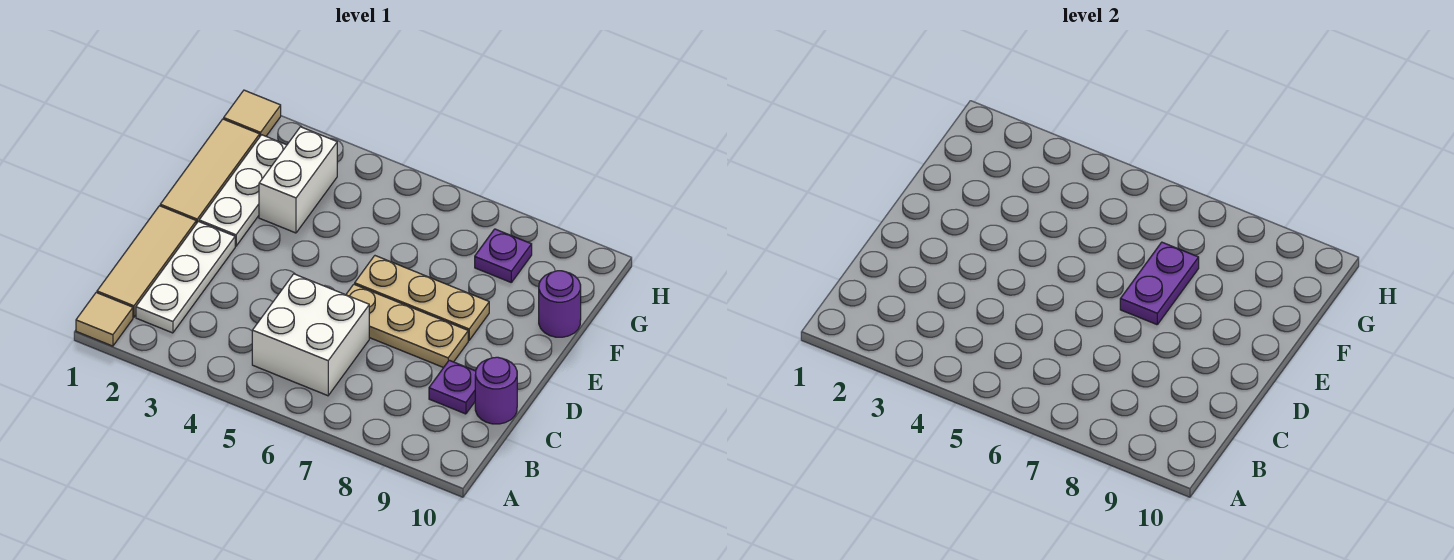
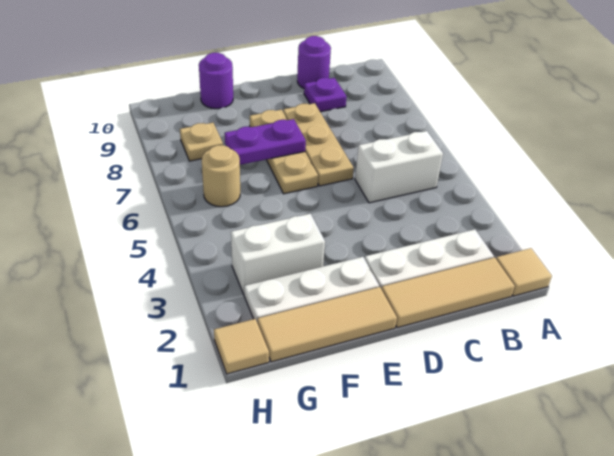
white brick B5:C6 level 1 -> white brick B5:C5 level 1
none -> tan round brick G6 level 1
purple plate G8 level 1 -> tan plate G8 level 1

